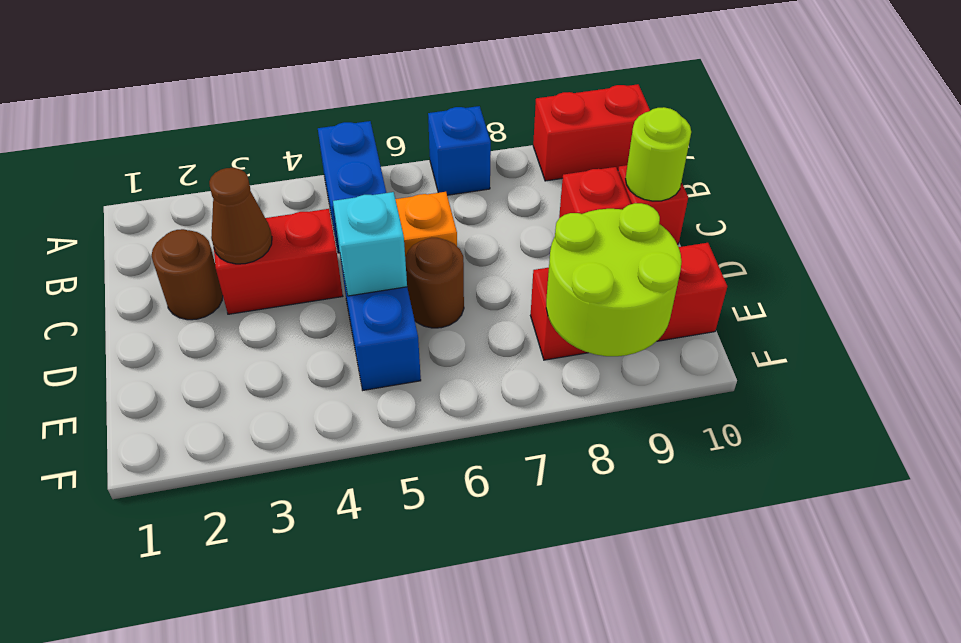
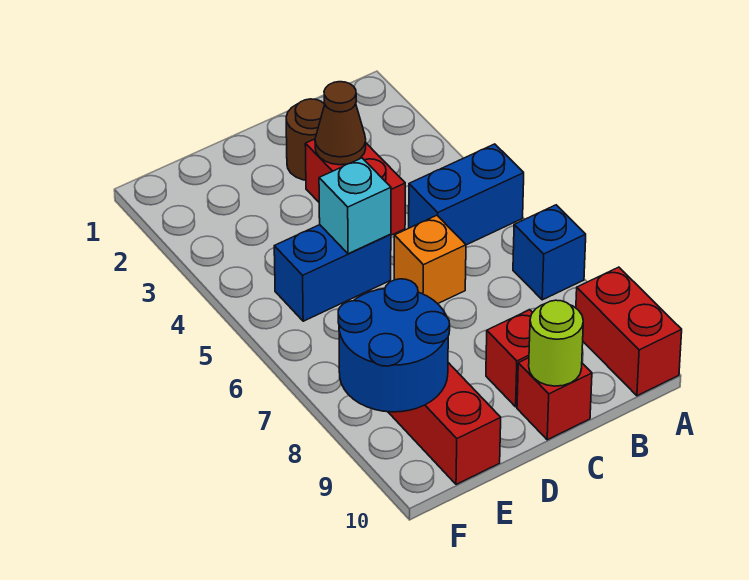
brown round brick D6 level 1 -> none
lime round brick E8:F9 level 2 -> blue round brick E8:F9 level 2

